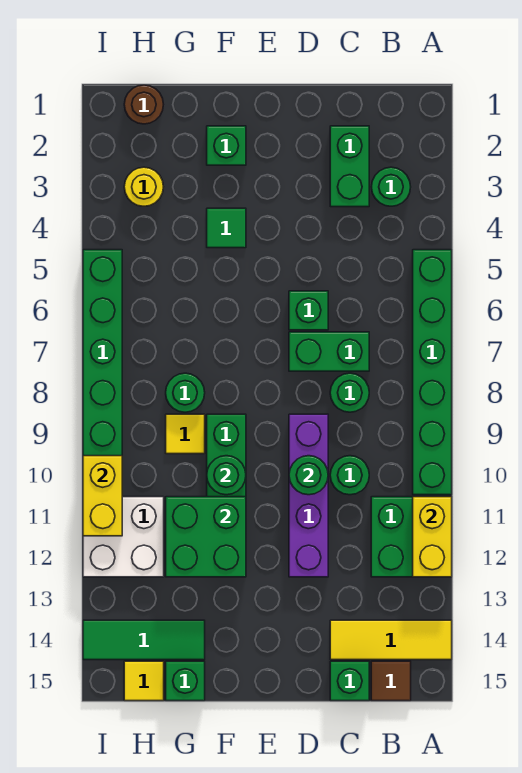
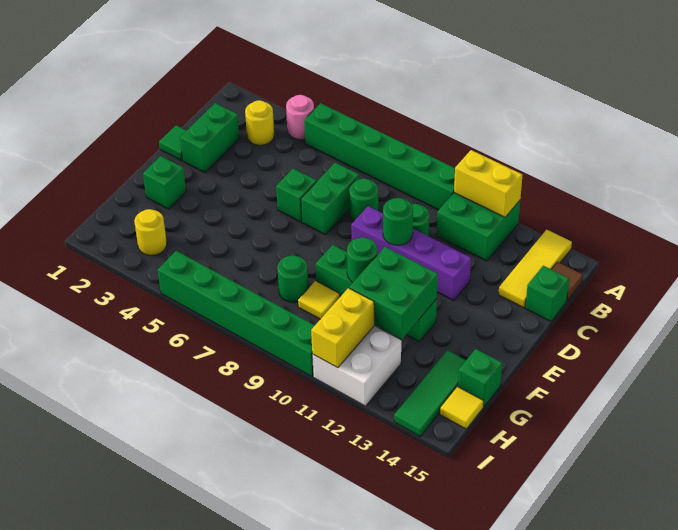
none -> pink round brick A4 level 1
green round brick B3 level 1 -> yellow round brick B3 level 1
green brick C2:C3 level 1 -> green brick C2:D2 level 1
green tile F4 level 1 -> green tile D1 level 1
brown round brick H1 level 1 -> none
yellow brick I10:I11 level 2 -> yellow brick H11:I11 level 2

